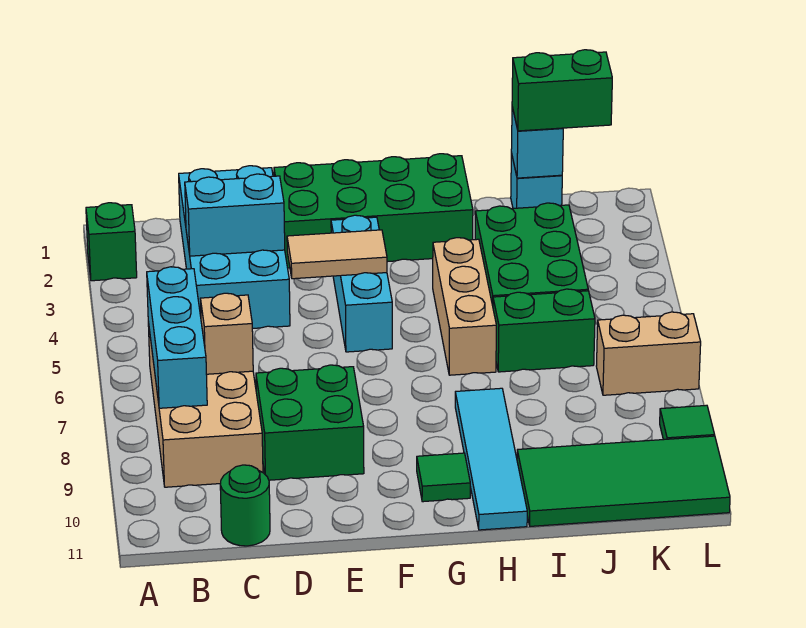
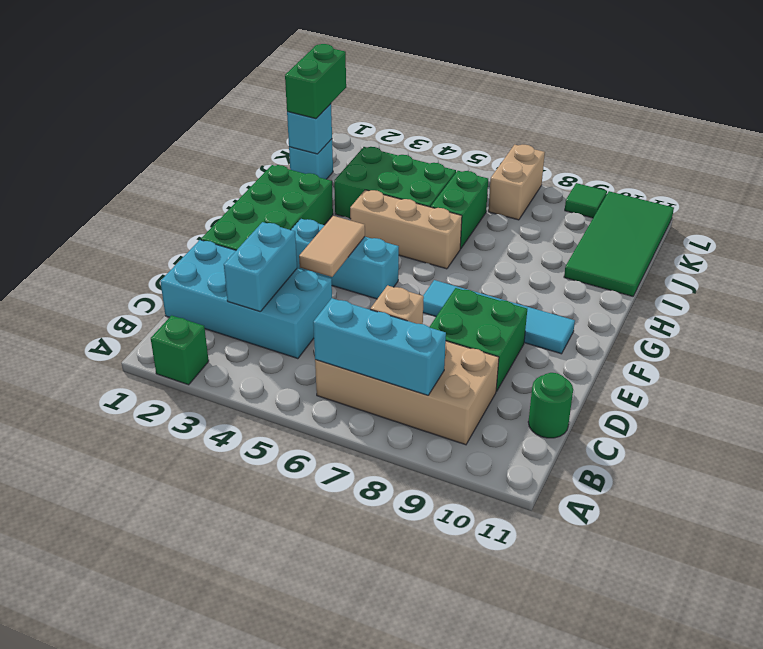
green tile G10 level 1 -> none
cyan tile H8:H11 level 1 -> cyan tile F7:F10 level 1

